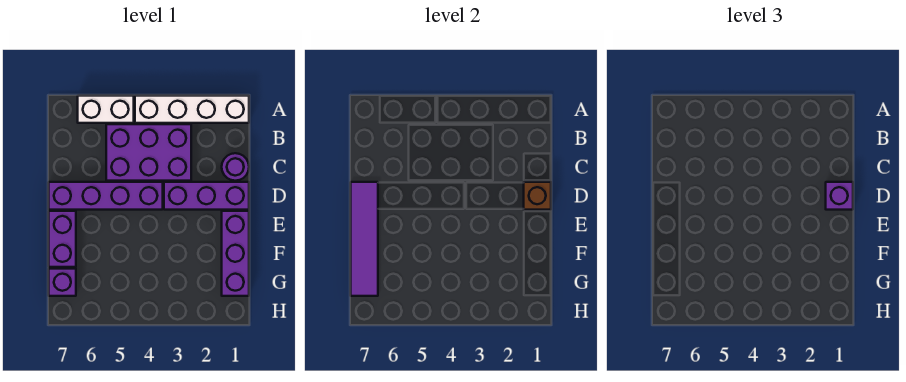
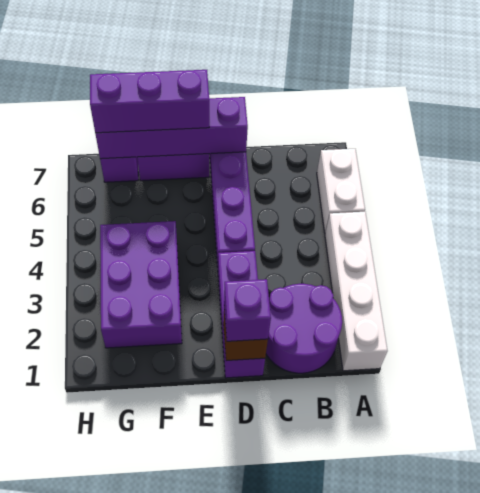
purple brick B3:C5 level 1 -> purple brick F2:G4 level 1
purple round brick C1 level 1 -> purple round brick B1:C2 level 1
purple tile D7:G7 level 2 -> purple brick D7:G7 level 2
purple brick E1:G1 level 1 -> purple brick E7:G7 level 3

